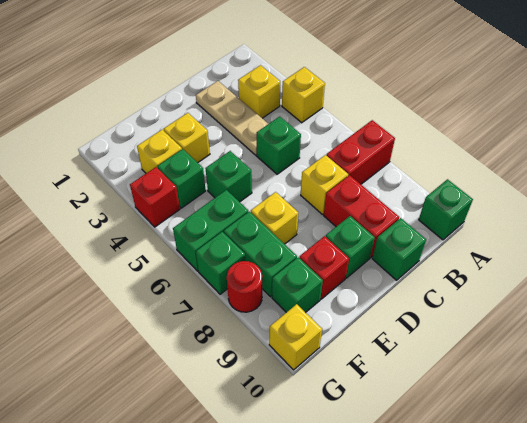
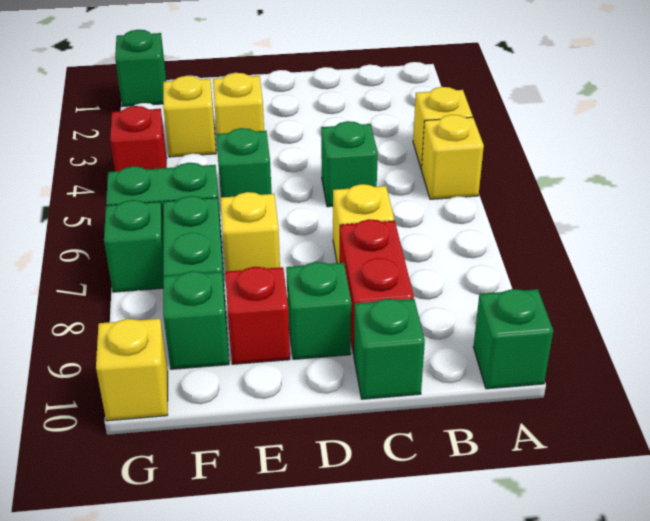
red brick A7:B7 level 1 -> none
yellow brick B3 level 1 -> yellow brick A5 level 1
tan plate C2:C4 level 1 -> none
green brick F4 level 1 -> green brick G1 level 1
red round brick G8 level 1 -> none

